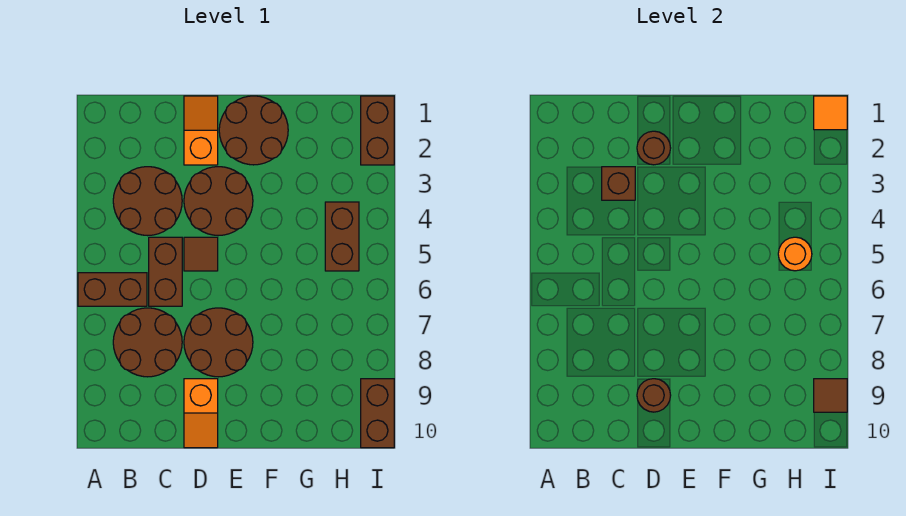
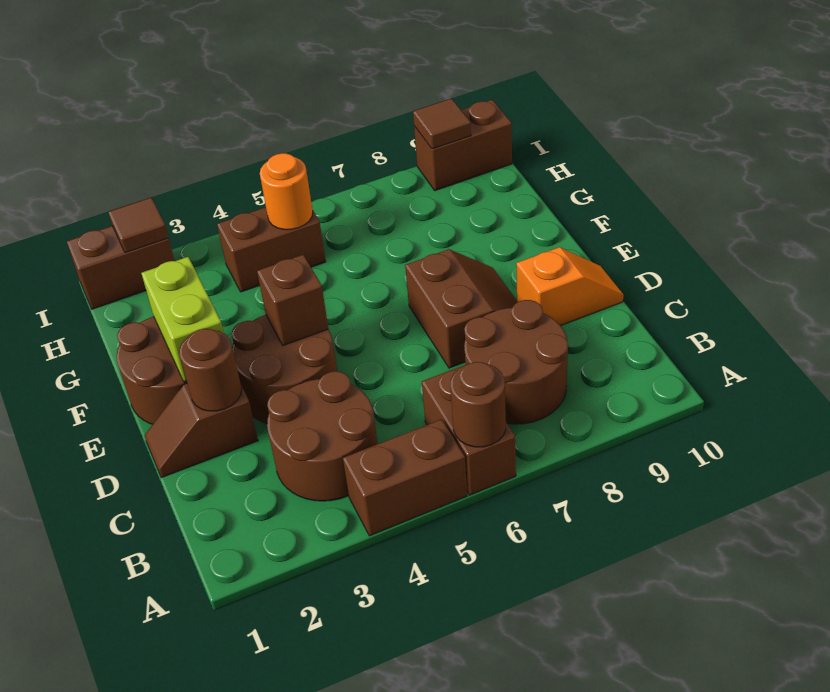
brown brick C3 level 2 -> brown brick E4 level 2
brown brick C5:C6 level 1 -> brown brick A4:A5 level 1
orange slope D1:D2 level 1 top 2 -> brown slope D1:D2 level 1 top 2
brown tile D5 level 1 -> brown tile I2 level 2
brown round brick D7:E8 level 1 -> brown slope D7:E8 level 1 top 7
brown round brick D9 level 2 -> brown round brick A6 level 2
none -> lime brick E2:F2 level 2
orange tile I1 level 2 -> none

